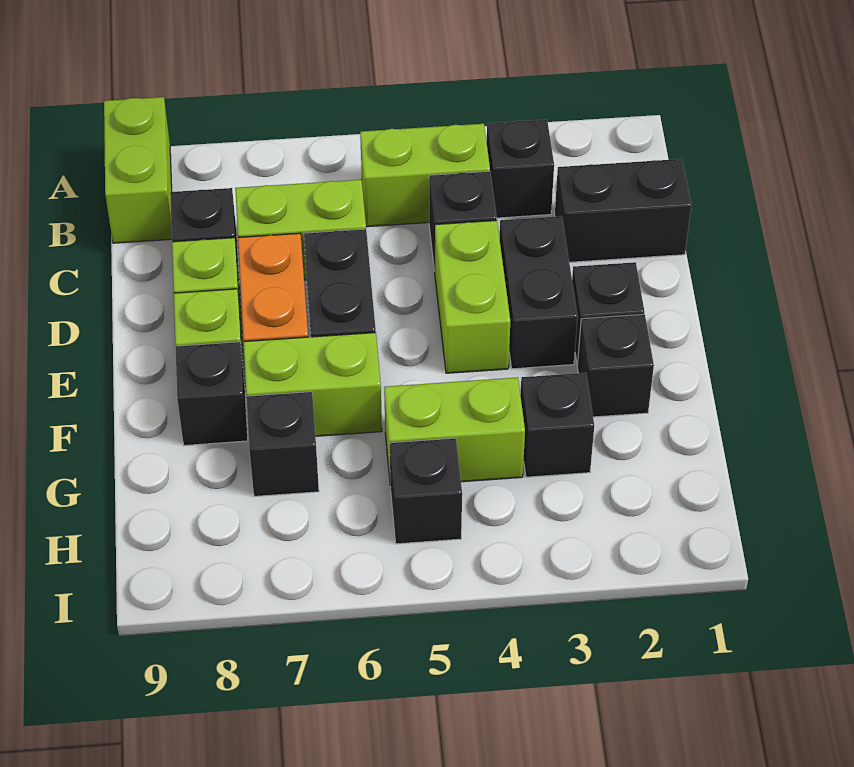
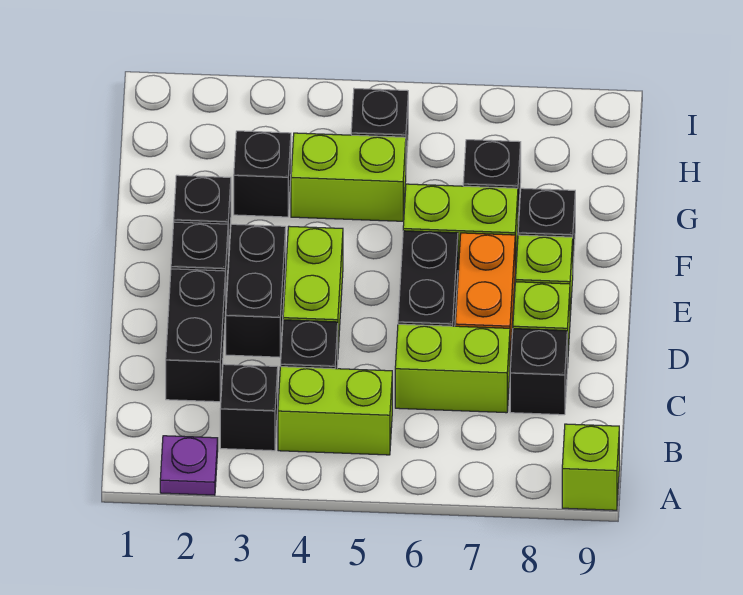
none -> purple plate A2 level 1
lime brick A9:B9 level 1 -> lime brick A9 level 1
black brick C1:C2 level 1 -> black brick C2:D2 level 1

